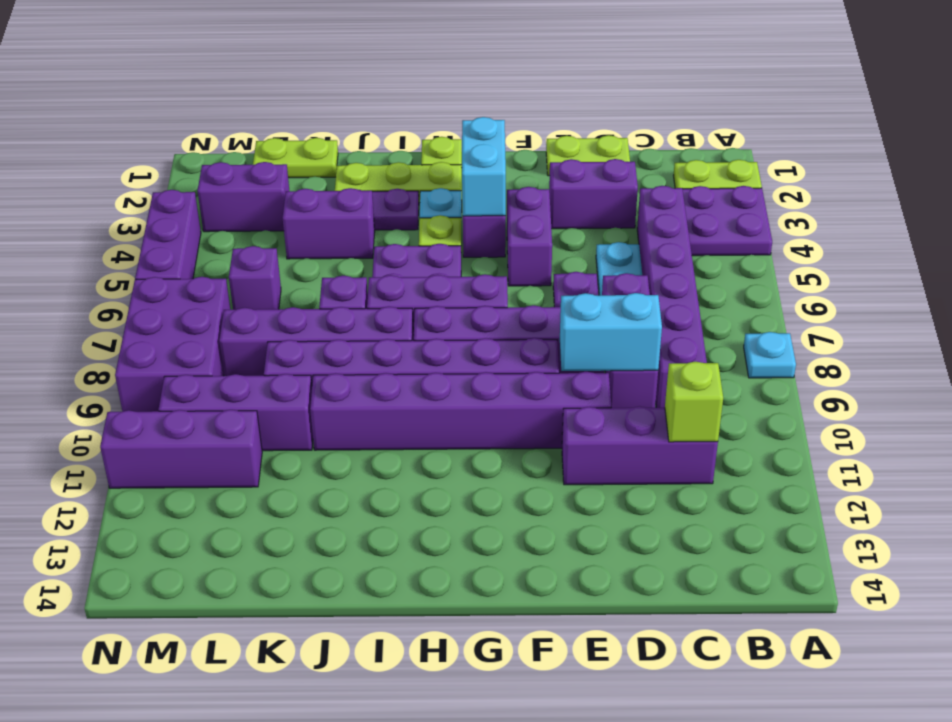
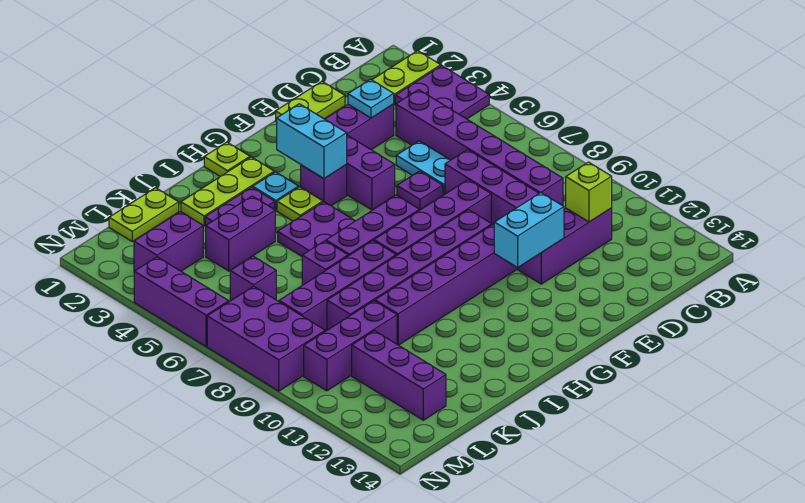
cyan plate A8 level 1 -> cyan plate D3 level 2
cyan brick D9:E9 level 2 -> cyan brick E11:F11 level 2
purple brick L11:N11 level 1 -> purple brick L11:L13 level 1

